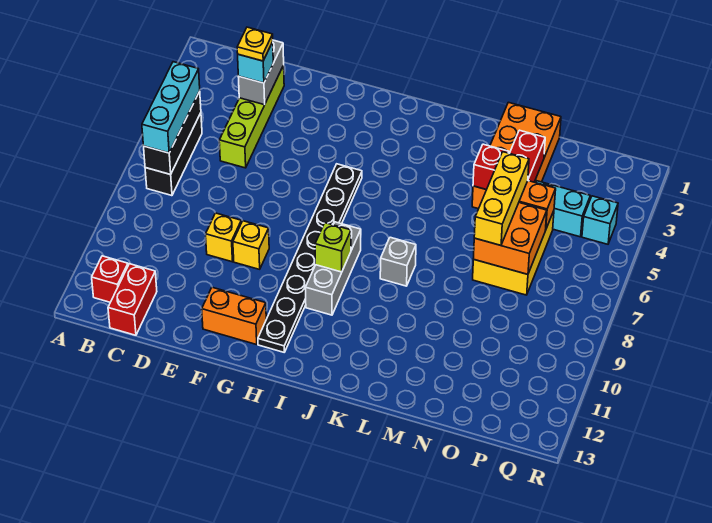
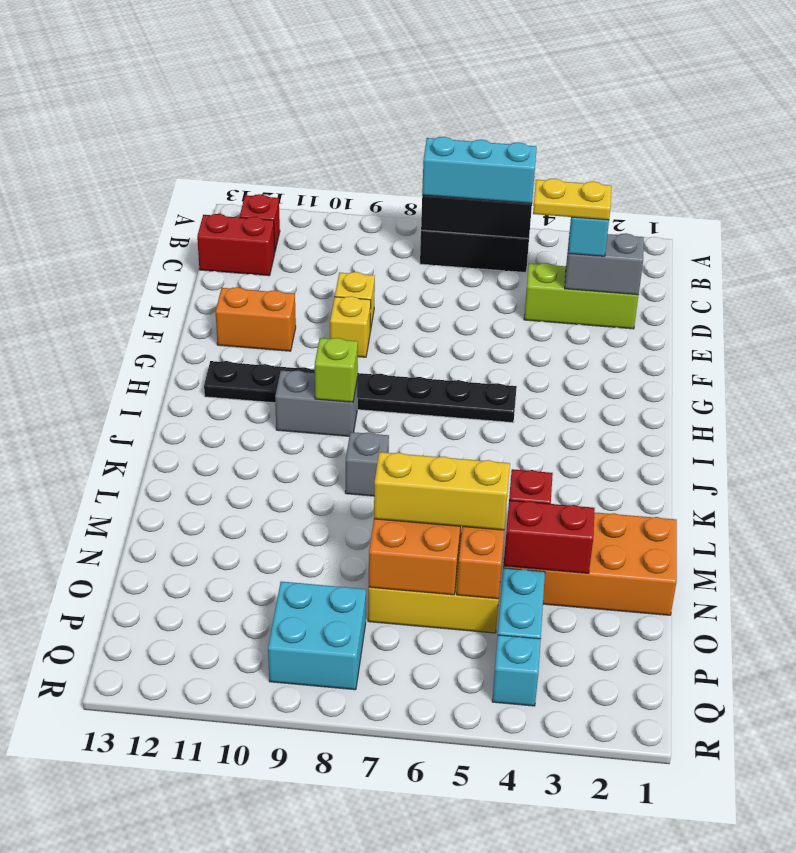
lime brick D2:D5 level 1 -> lime brick D2:D4 level 1
yellow plate D3 level 4 -> yellow plate D3:D4 level 4
orange brick F12:G12 level 1 -> orange brick F11:F12 level 1
grey brick I8:I10 level 1 -> grey brick I9:I10 level 1
none -> cyan brick P8:Q9 level 1

